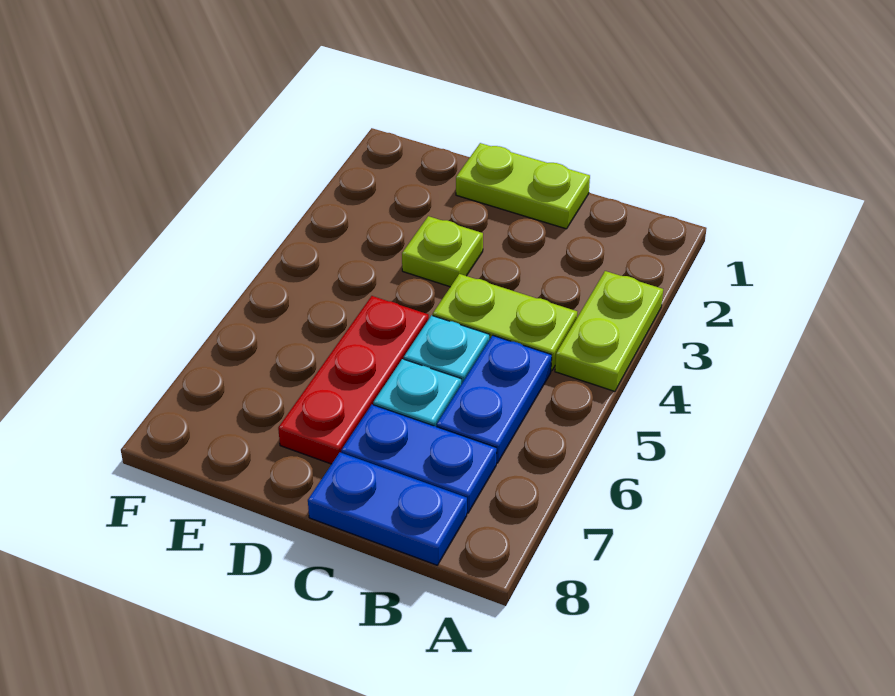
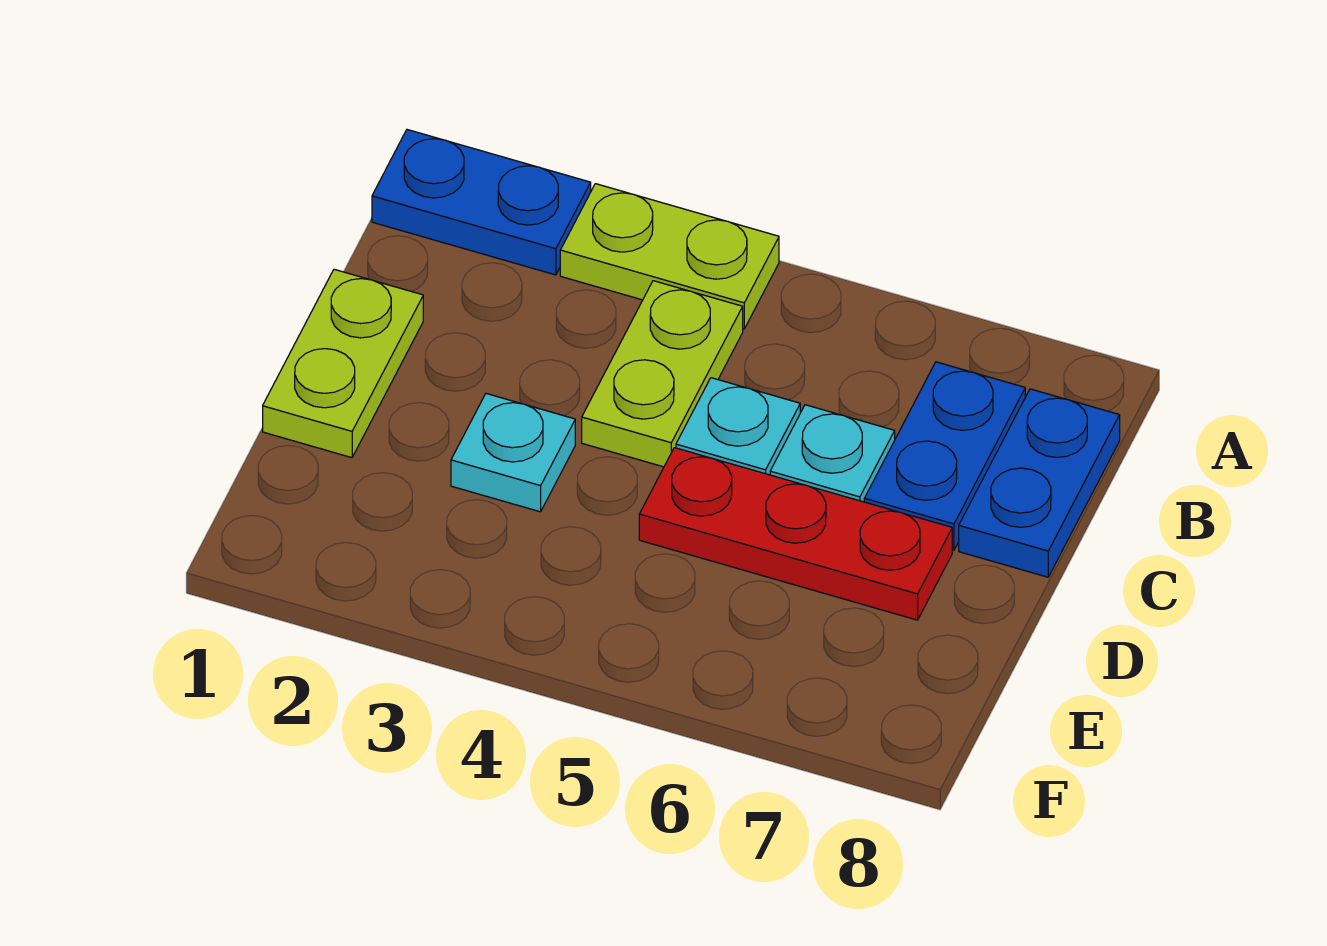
blue plate B5:B6 level 1 -> blue plate A1:A2 level 1
lime plate D3 level 1 -> cyan plate D3 level 1

